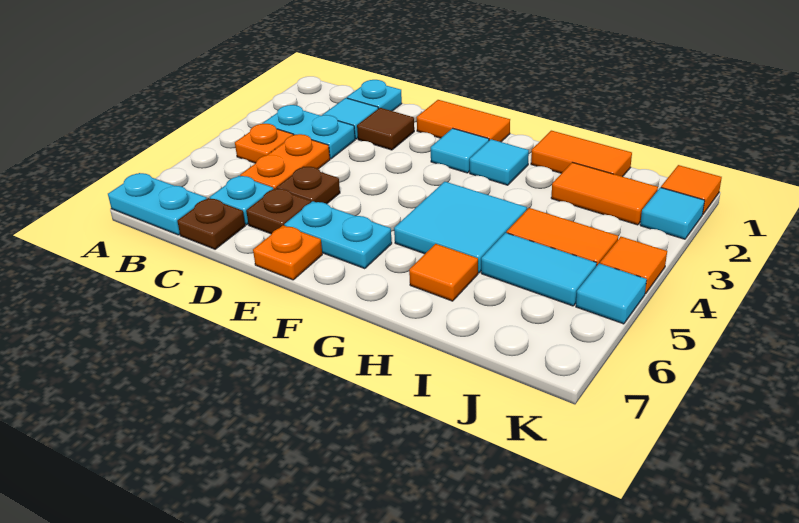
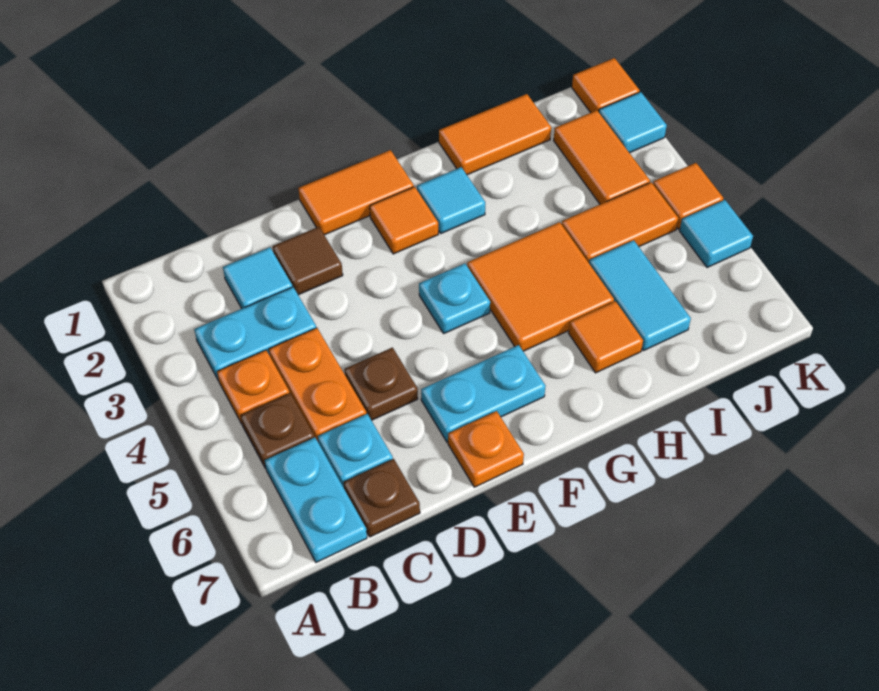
cyan plate A7:B7 level 1 -> cyan plate B6:B7 level 1
cyan plate C1 level 1 -> cyan plate F4 level 1
brown plate D6 level 1 -> brown plate B5 level 1
cyan tile F2 level 1 -> orange tile F2 level 1
cyan tile G4:H5 level 1 -> orange tile G4:H5 level 1
orange tile I2:J2 level 1 -> orange tile J2:J3 level 1
cyan tile I5:J5 level 1 -> cyan tile I5:I6 level 1

